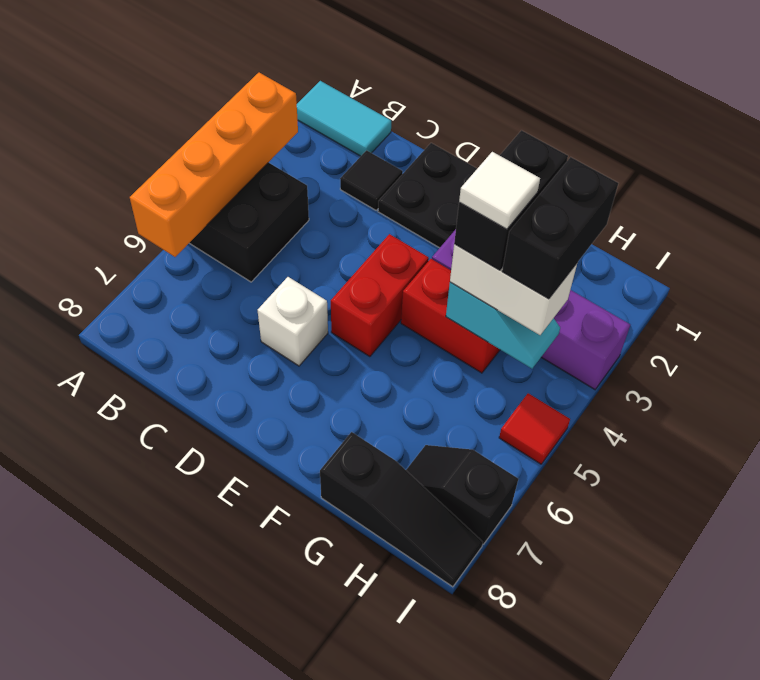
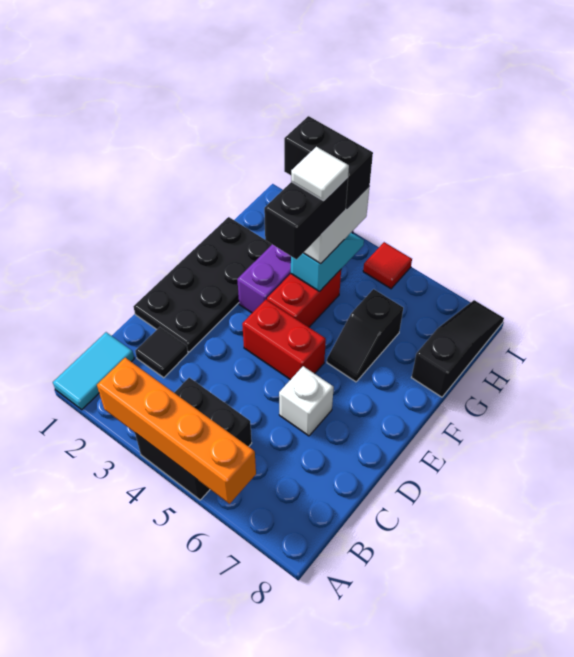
black brick G3:G4 level 4 -> black brick F4:G4 level 4
black slope H7:I7 level 1 top I -> black slope F6:G6 level 1 top G

